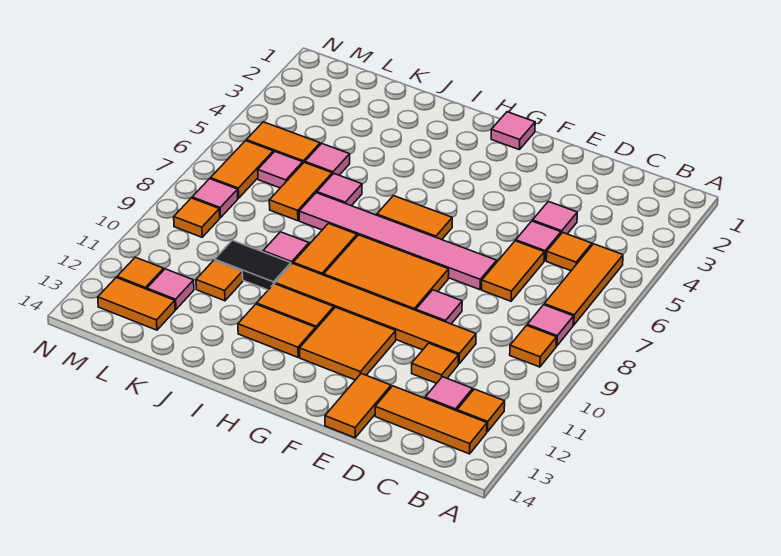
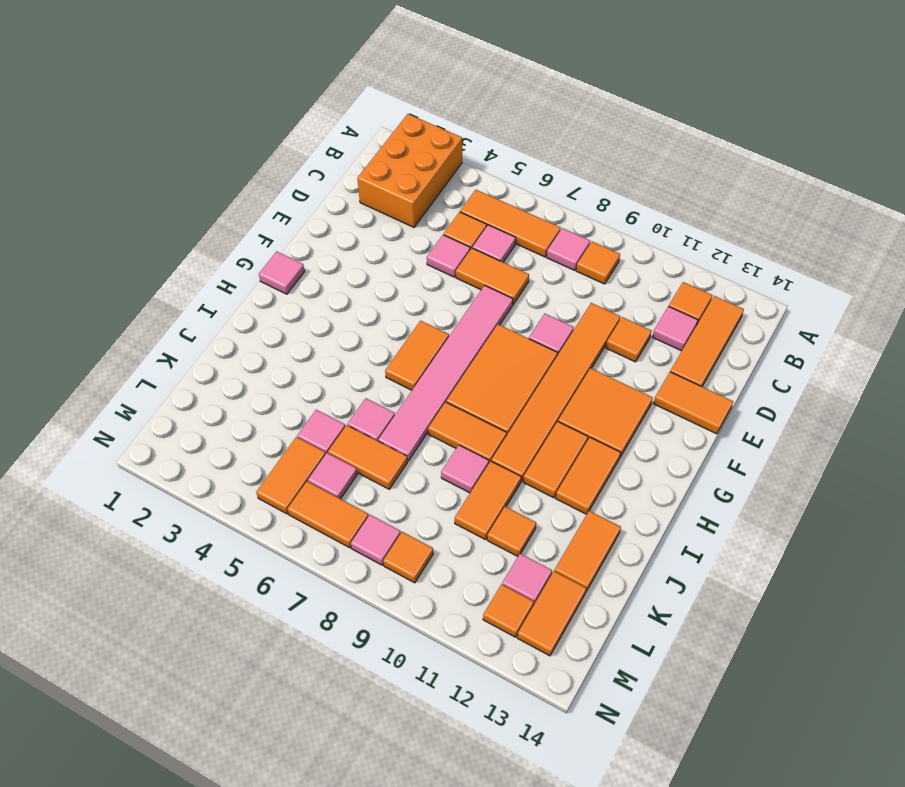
none -> orange brick A2:C3 level 1
pink tile D4 level 1 -> pink tile C6 level 1
black tile J10:K10 level 1 -> orange tile J10:K10 level 1
none -> orange tile J13:K13 level 1

